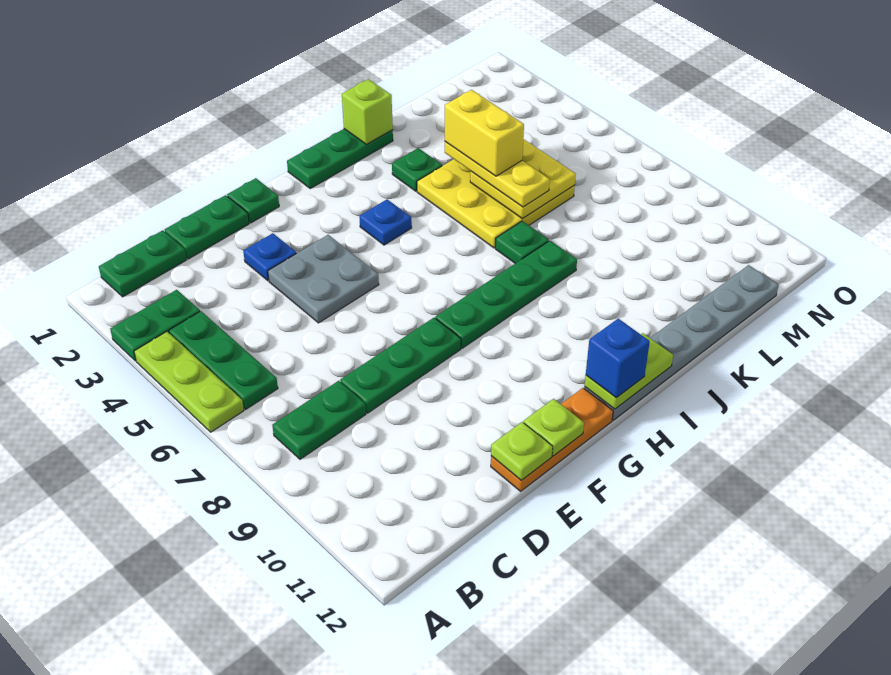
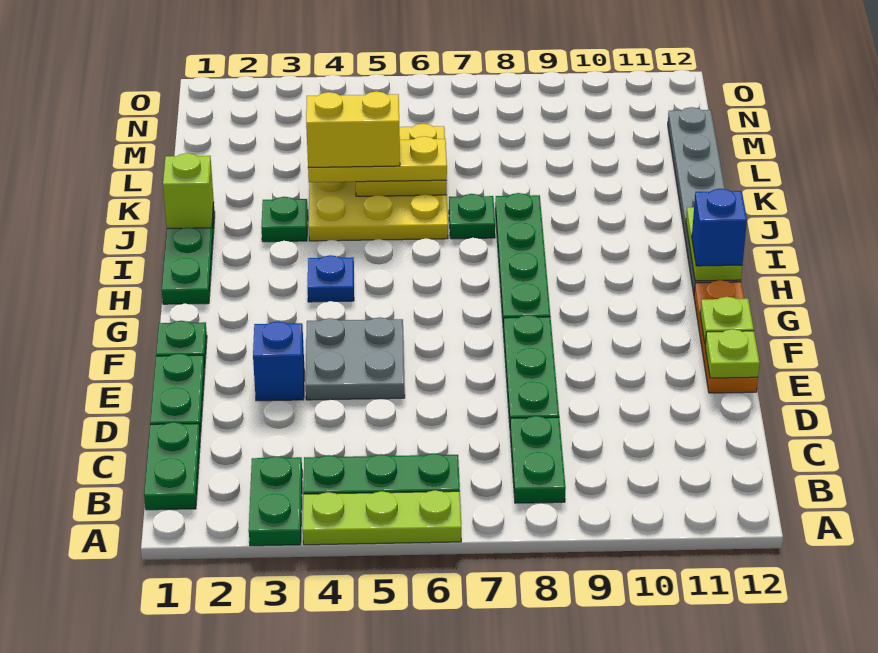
blue plate E3 level 1 -> blue brick E3 level 1

